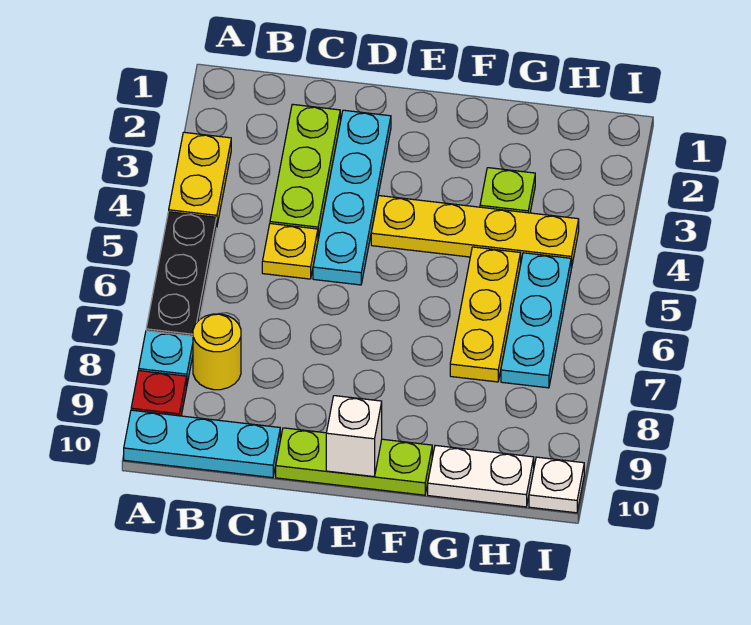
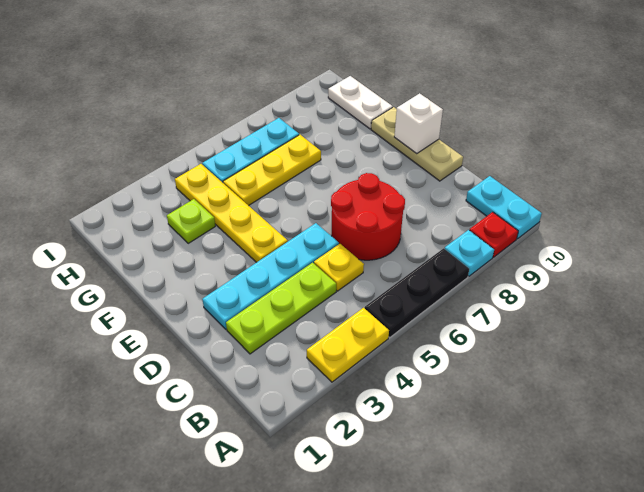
cyan plate A10:C10 level 1 -> cyan plate A10:B10 level 1
yellow round brick B8 level 1 -> none
none -> red round brick C6:D7 level 1
lime plate D10:F10 level 1 -> tan plate D10:F10 level 1
white plate I10 level 1 -> none

